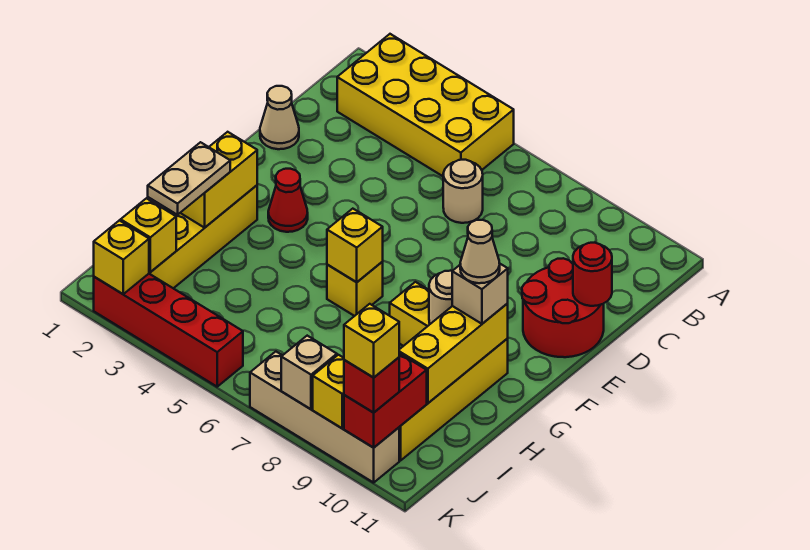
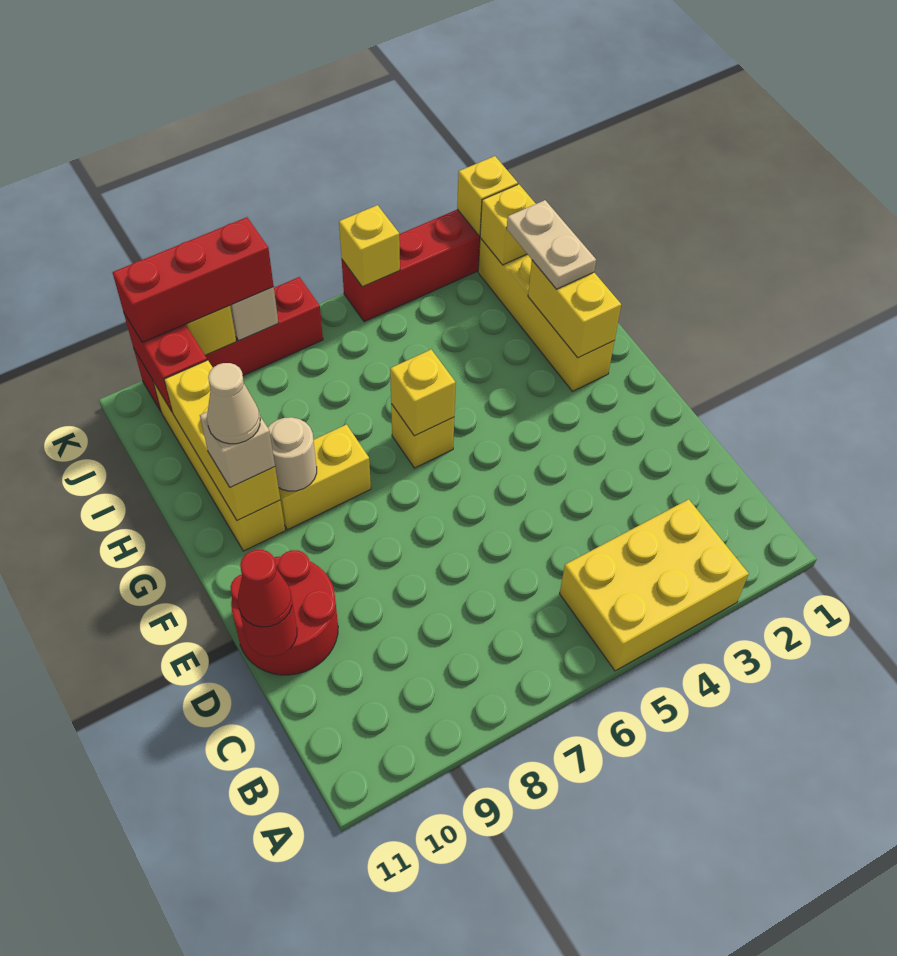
yellow brick A2:B5 level 1 -> yellow brick A3:B5 level 1
tan round brick C6 level 1 -> none
tan cone D1 level 1 -> none
red cone F3 level 1 -> red cone D11 level 3
tan brick K7:K10 level 1 -> red brick K7:K10 level 1
red brick K10 level 3 -> red brick K8:K10 level 3
yellow brick K10 level 4 -> yellow brick K5 level 2

